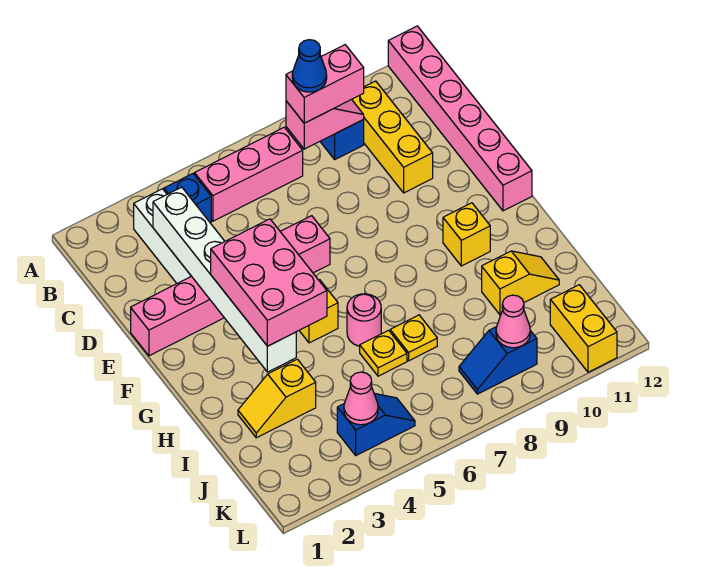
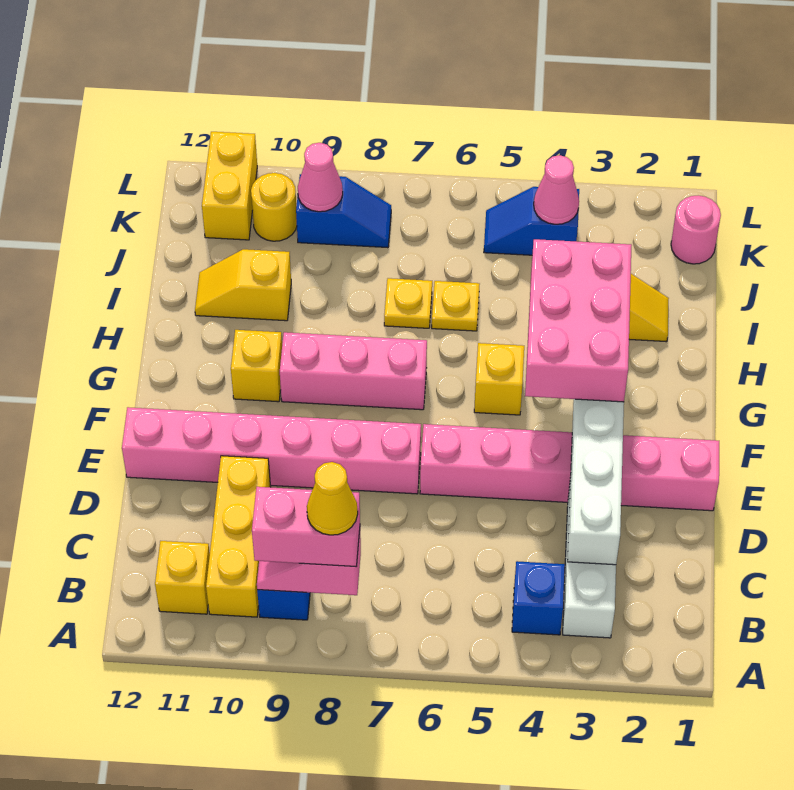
pink brick A12:F12 level 1 -> pink brick E7:E12 level 1
pink brick B5:B7 level 1 -> pink brick G7:G9 level 1
blue cone B8 level 4 -> yellow cone B8 level 4
none -> yellow brick B11 level 1
pink round brick H6 level 1 -> pink round brick K1 level 1
none -> yellow round brick K10 level 1

